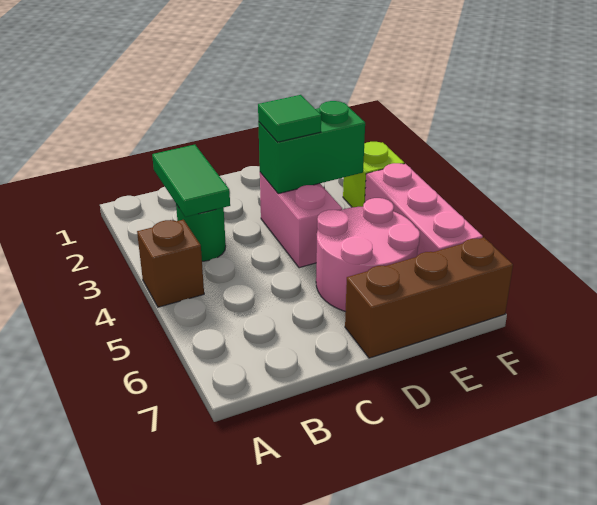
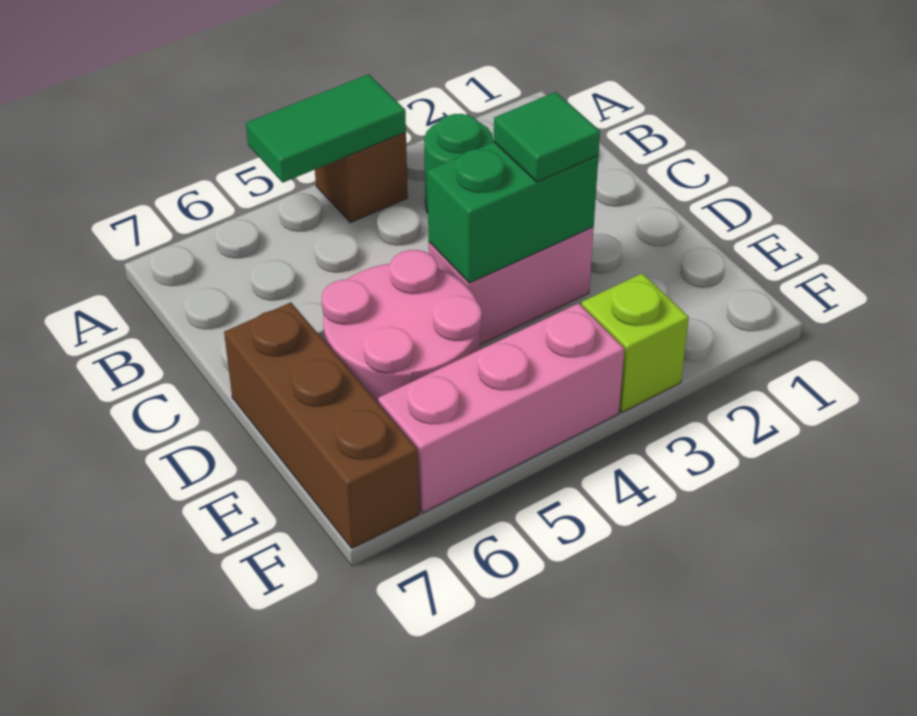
green tile B2:B3 level 2 -> green tile A4:A5 level 2
green brick D3:E3 level 2 -> green brick D3:D4 level 2

